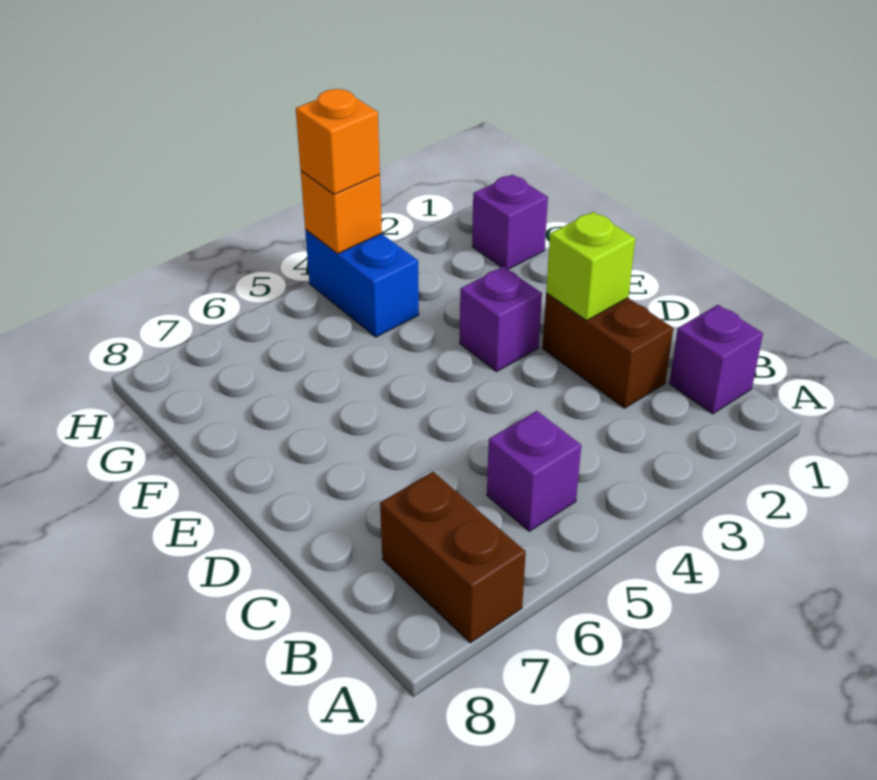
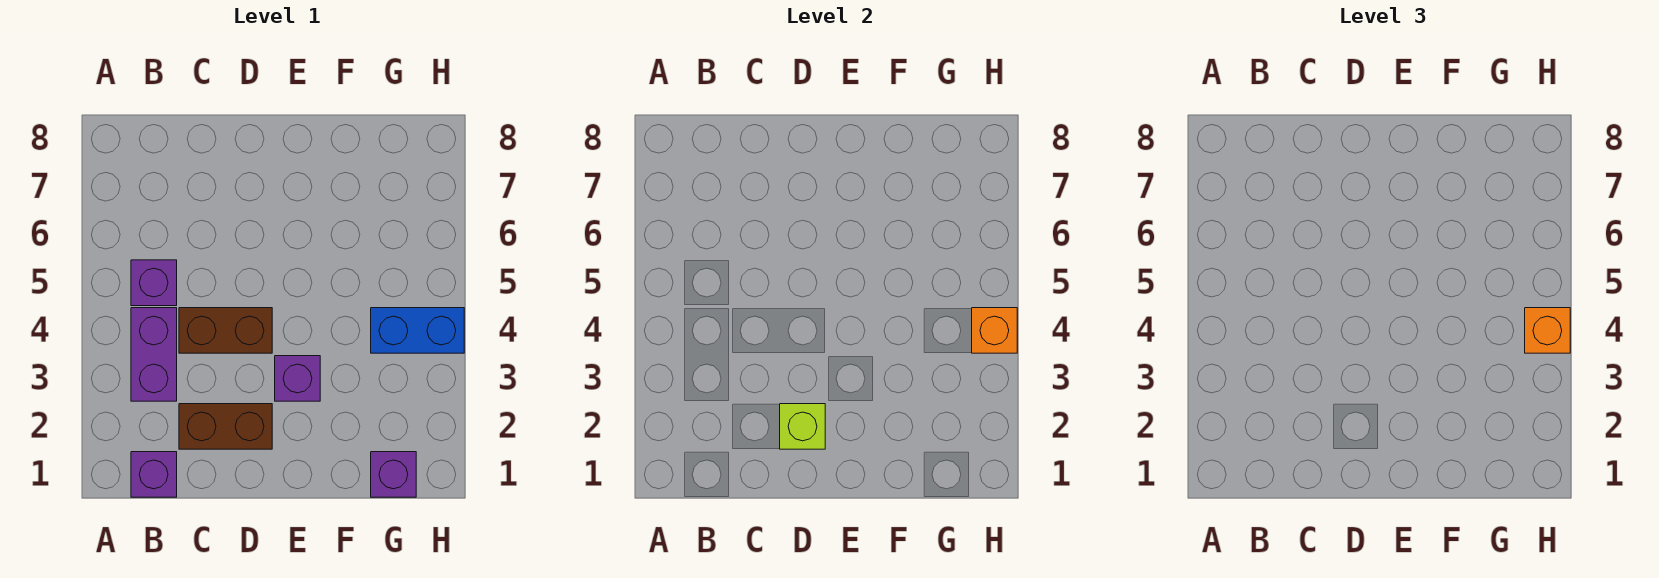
brown brick A7:B7 level 1 -> brown brick C4:D4 level 1
none -> purple brick B3:B4 level 1

